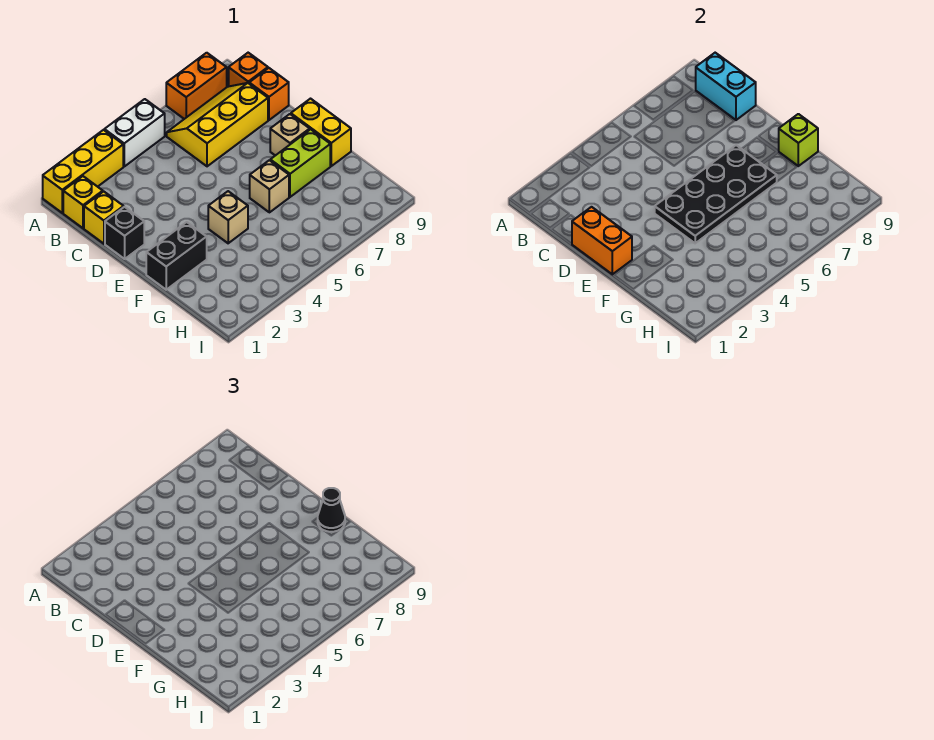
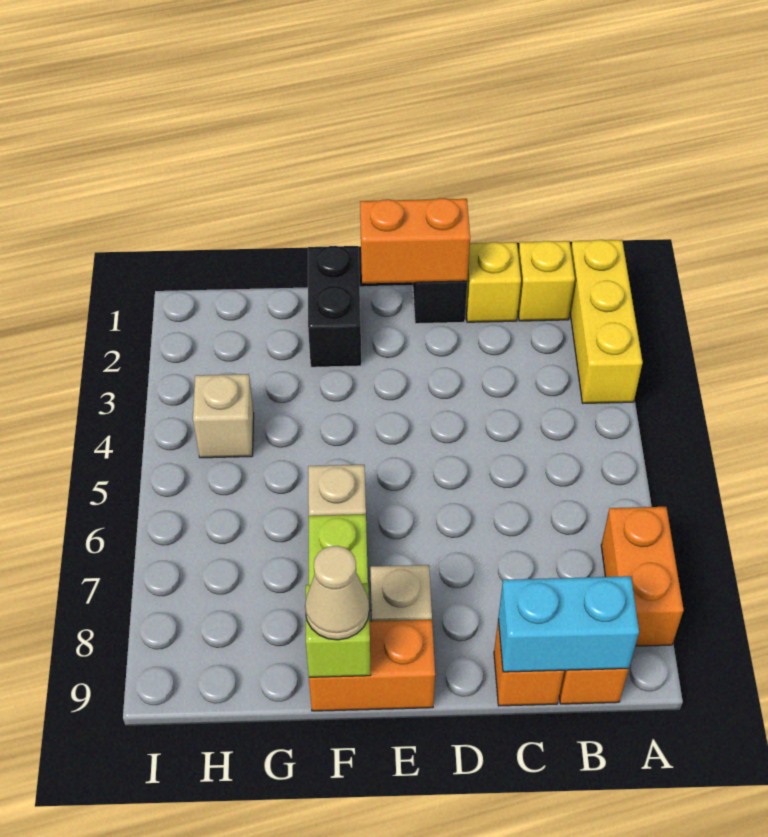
white brick A4:A5 level 1 -> none
yellow slope B6:C8 level 1 top C -> none
black plate E4:F7 level 2 -> none
yellow brick E9:F9 level 1 -> orange brick E9:F9 level 1
tan brick F4 level 1 -> tan brick H4 level 1
black cone F9 level 3 -> tan cone F9 level 3

